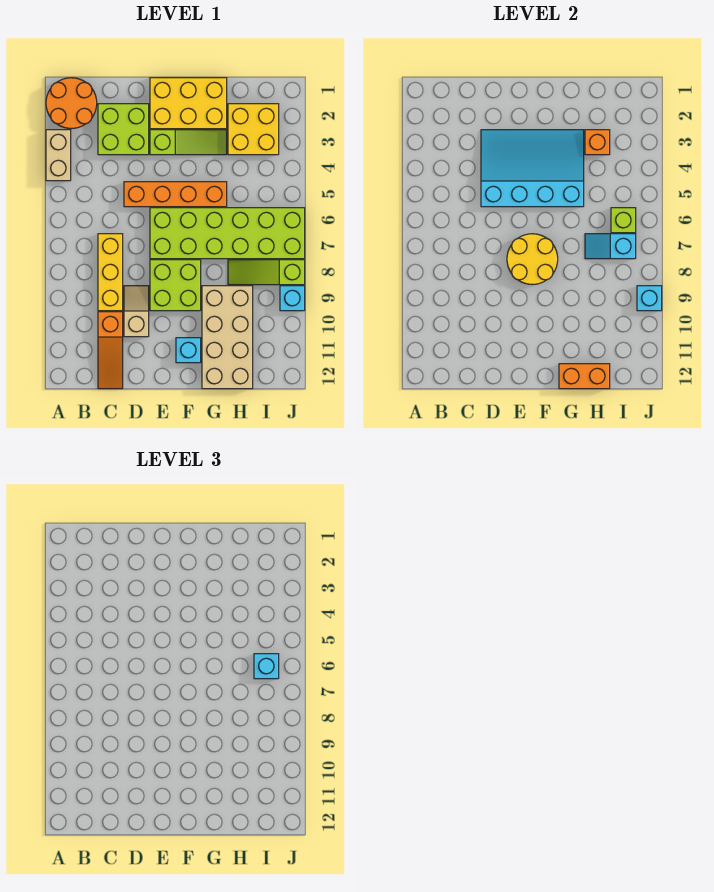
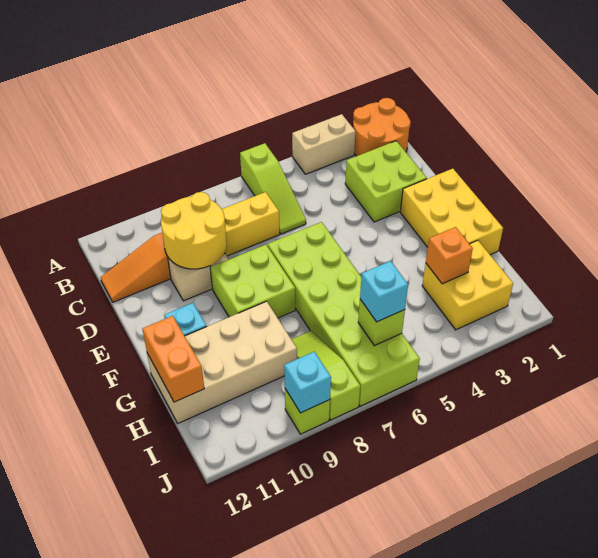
cyan slope D3:G5 level 2 top 5 -> none
orange brick D5:G5 level 1 -> none
lime slope E3:G3 level 1 top E -> lime slope A6:C6 level 1 top A
yellow round brick E7:F8 level 2 -> yellow round brick C9:D10 level 2
cyan slope H7:I7 level 2 top I -> none
cyan brick J9 level 1 -> lime brick J9 level 1

